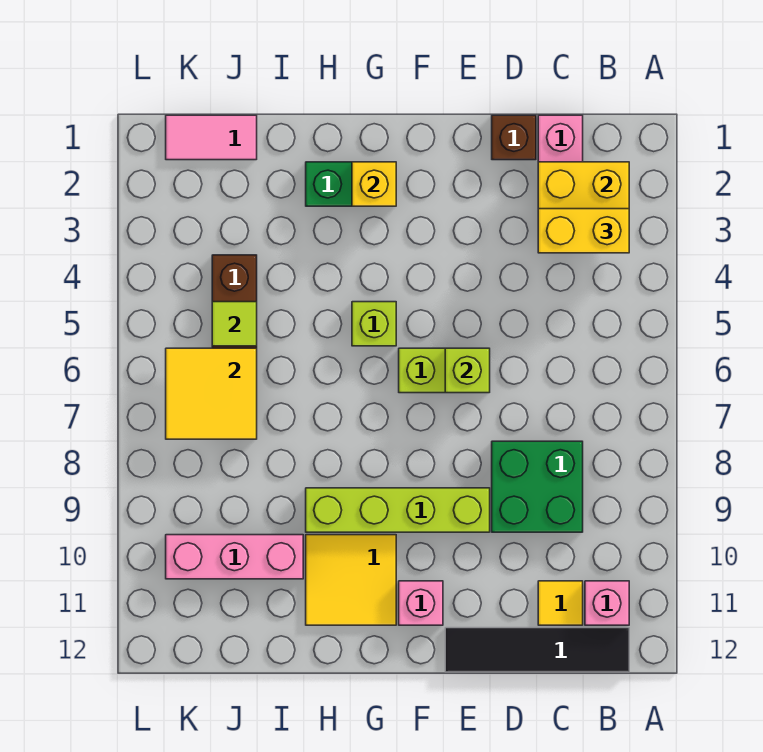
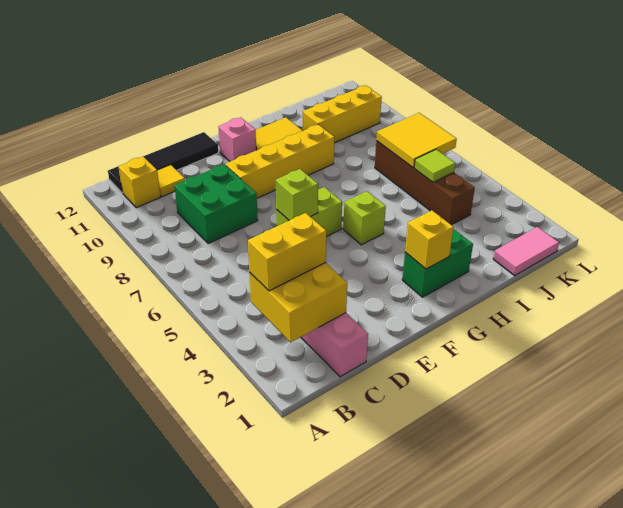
pink brick B11 level 1 -> yellow brick B11 level 1
brown brick D1 level 1 -> none
lime brick E9:H9 level 1 -> yellow brick E9:H9 level 1
pink brick I10:K10 level 1 -> yellow brick I10:K10 level 1

